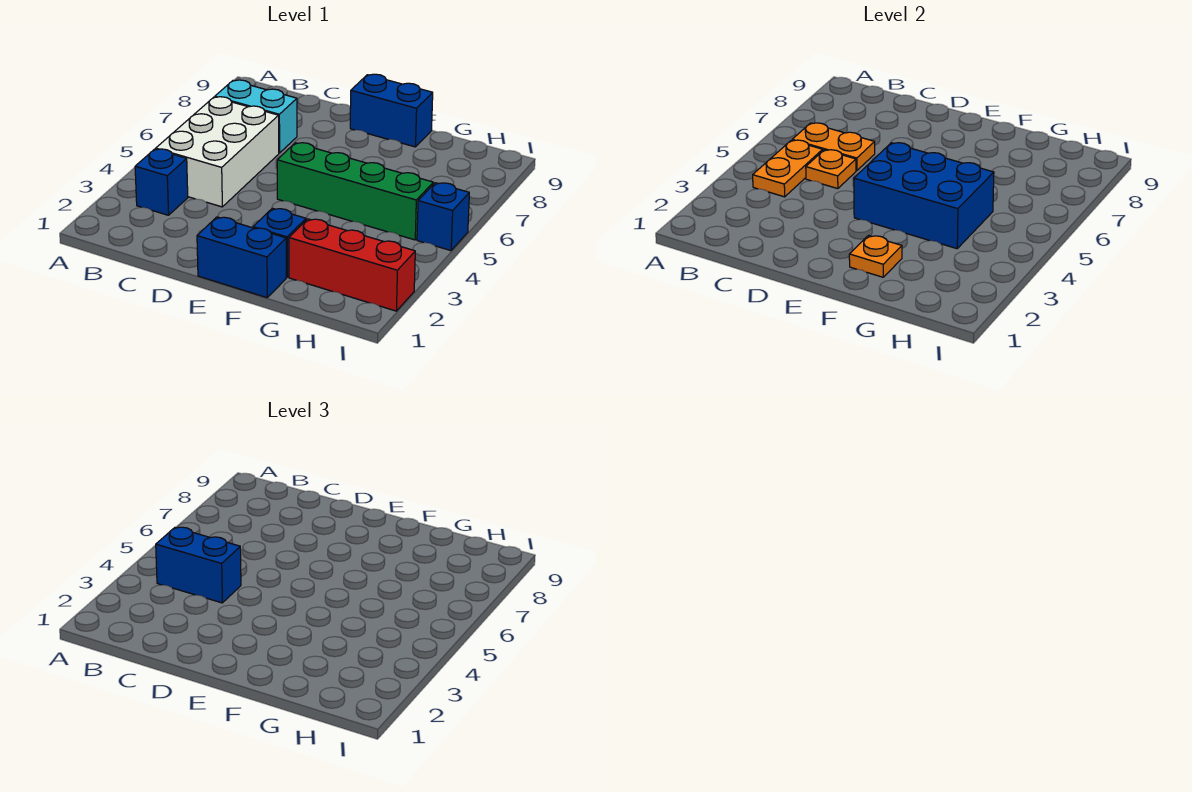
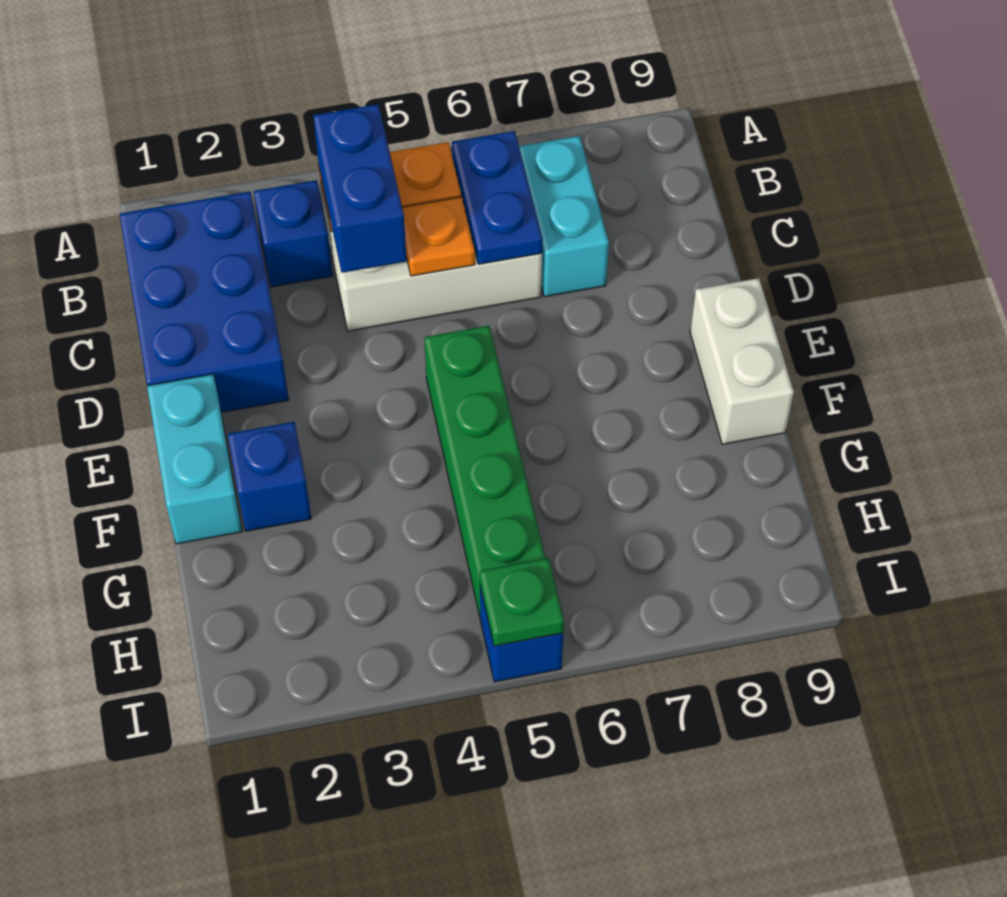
orange plate B6:C6 level 2 -> blue plate B6:C6 level 2
blue brick E1:F1 level 1 -> cyan brick E1:F1 level 1
blue brick E4:G5 level 2 -> blue brick B1:D2 level 1
blue brick E9:F9 level 1 -> white brick E9:F9 level 1
orange plate F2 level 2 -> none
red brick G2:I2 level 1 -> none
none -> green plate I5 level 2

